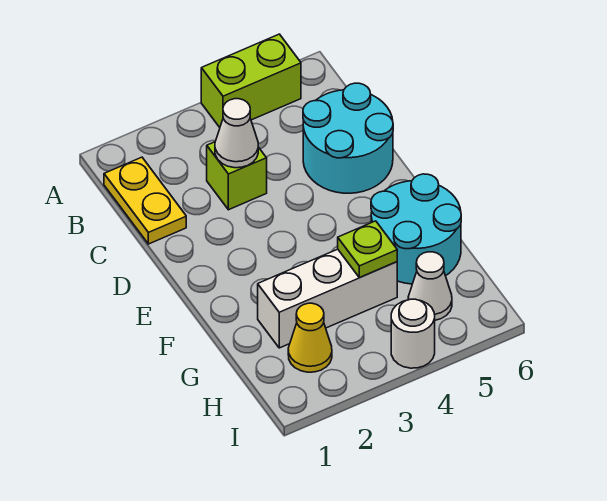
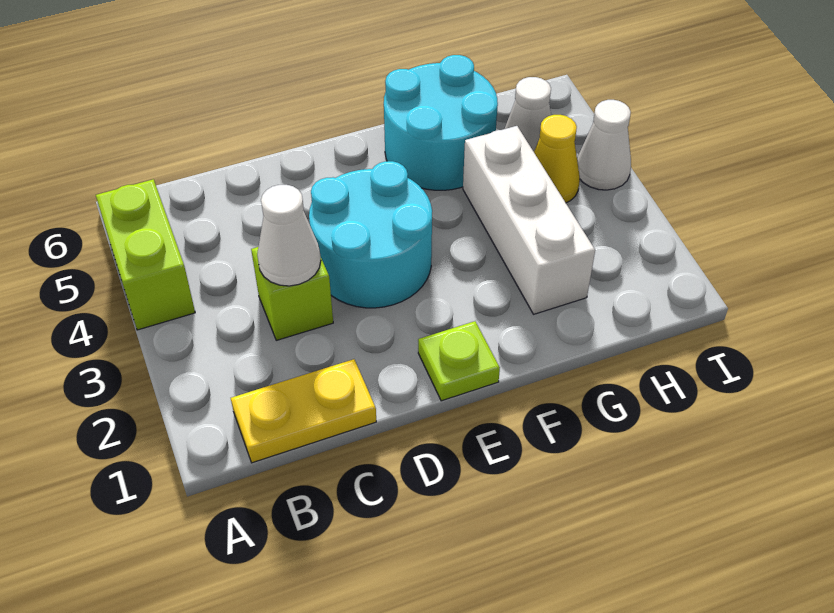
cyan round brick C5:D6 level 1 -> cyan round brick D3:E4 level 1
lime plate G4 level 2 -> lime plate E1 level 1
yellow cone H2 level 1 -> yellow cone H4 level 1
white round brick I4 level 1 -> white cone I4 level 1

